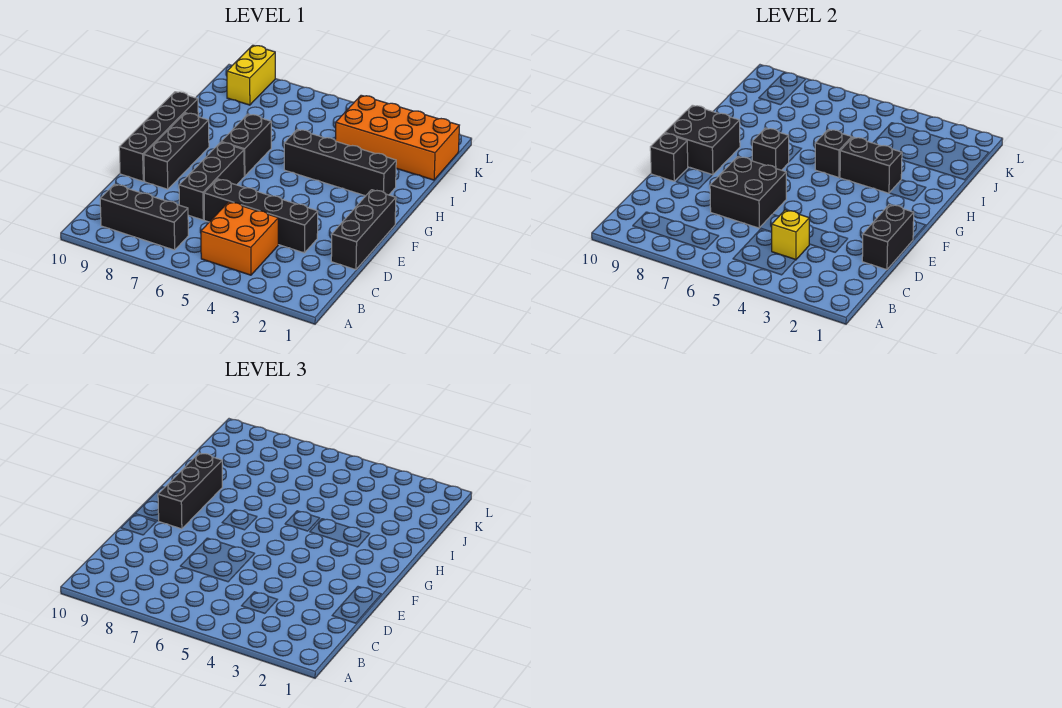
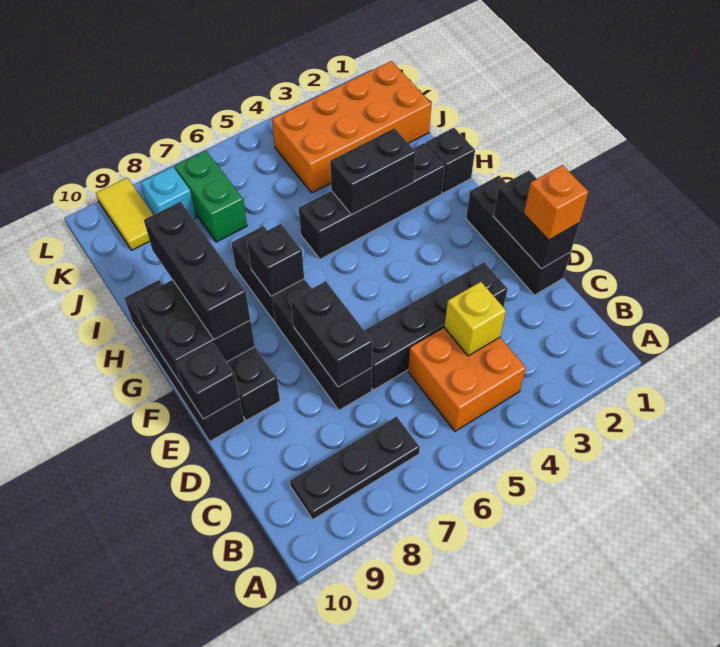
black brick B7:B9 level 1 -> black plate B7:B9 level 1
none -> orange brick D1 level 3
black brick D6:E7 level 2 -> black brick D7:E7 level 2
black brick H5 level 2 -> black brick H1 level 1
none -> green brick J7:K7 level 1
none -> cyan brick K8 level 1
yellow brick K9:L9 level 1 -> yellow tile K9:L9 level 1

